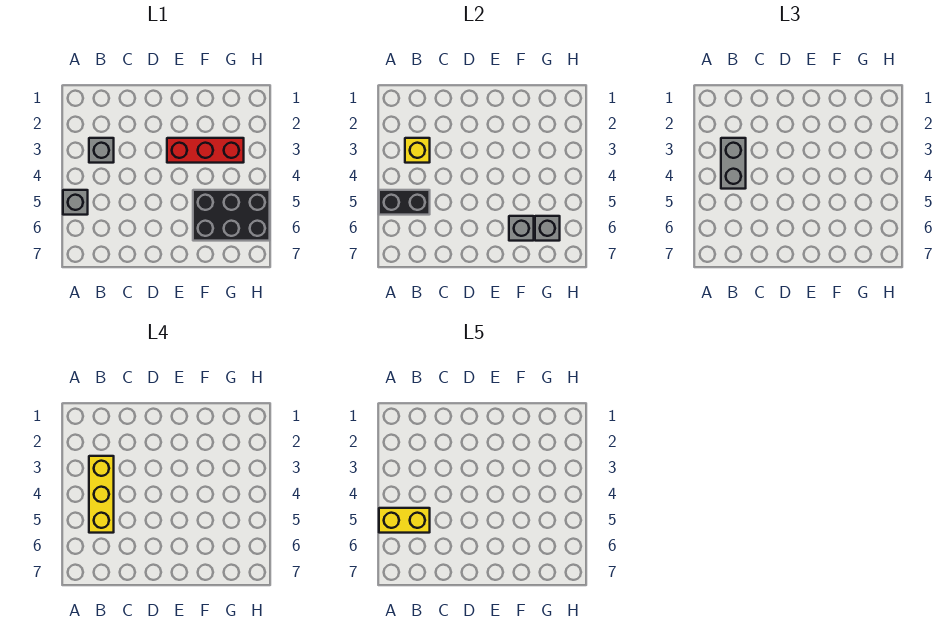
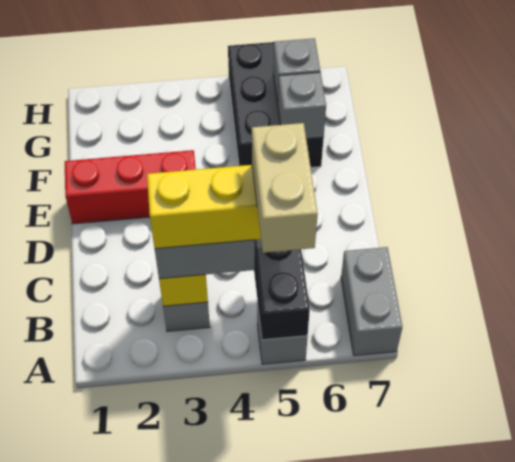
yellow brick A5:B5 level 5 -> tan brick A5:B5 level 5
none -> grey brick A7:B7 level 1
red brick E3:G3 level 1 -> red brick E1:E3 level 1

